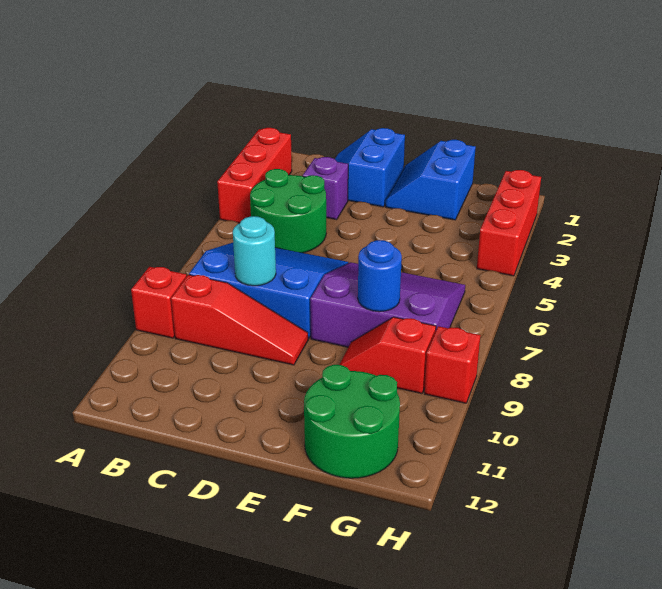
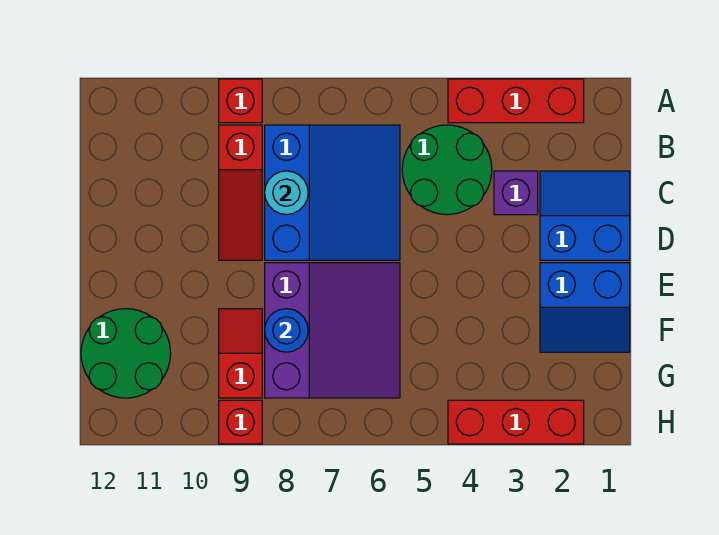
blue slope E1:F2 level 1 top F -> blue slope E1:F2 level 1 top E

